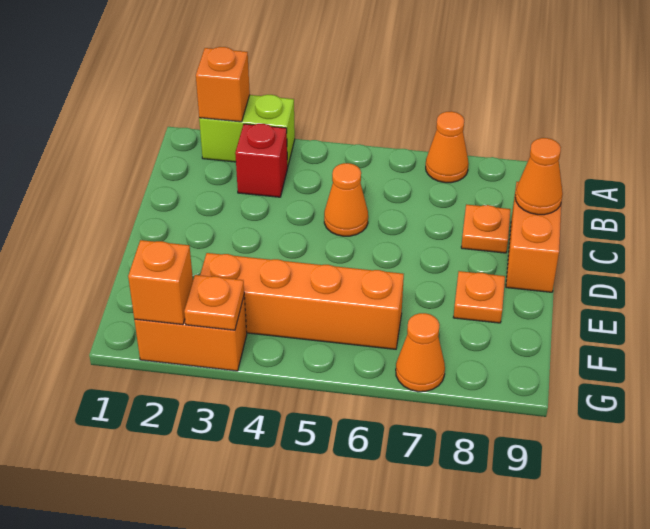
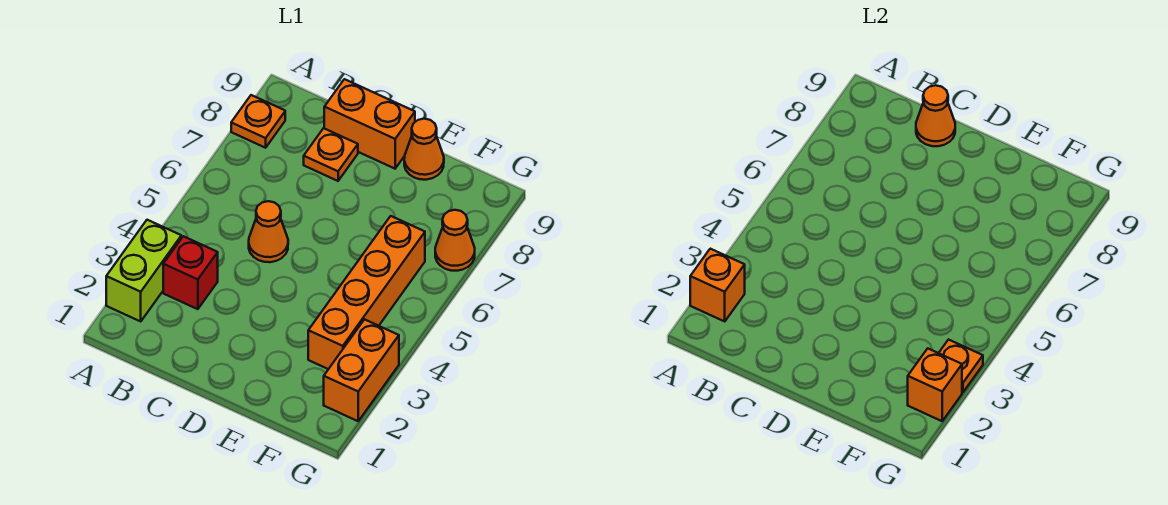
orange cone A7 level 1 -> orange cone E9 level 1
orange plate E8 level 1 -> orange plate A8 level 1

